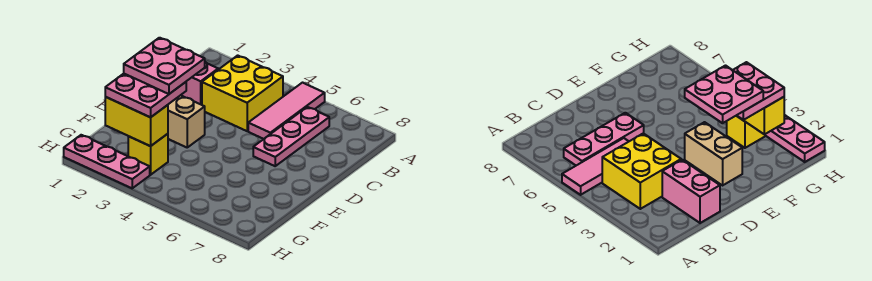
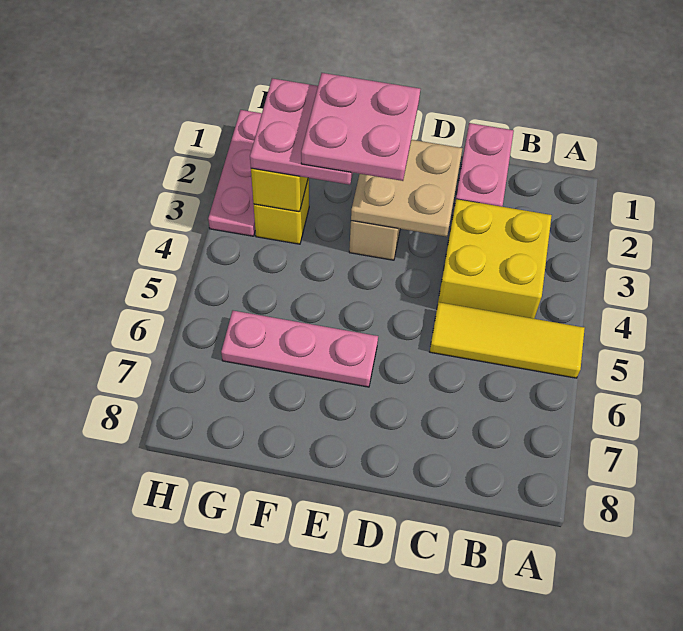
pink tile A5:C5 level 1 -> yellow tile A5:C5 level 1
pink plate B6:D6 level 1 -> pink plate E6:G6 level 1
none -> tan plate D2:E3 level 2

